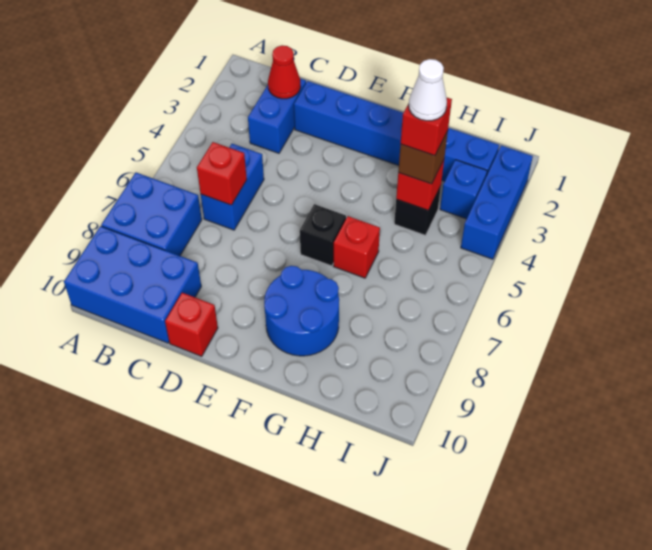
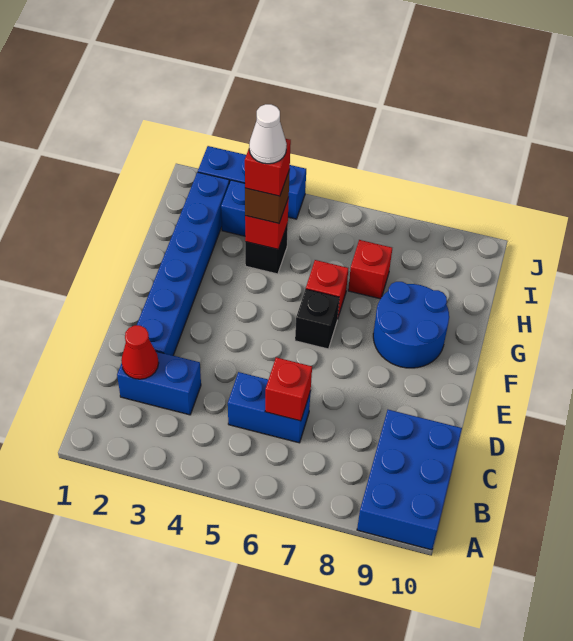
blue brick A7:B8 level 1 -> none
red brick D10 level 1 -> red brick H7 level 1

